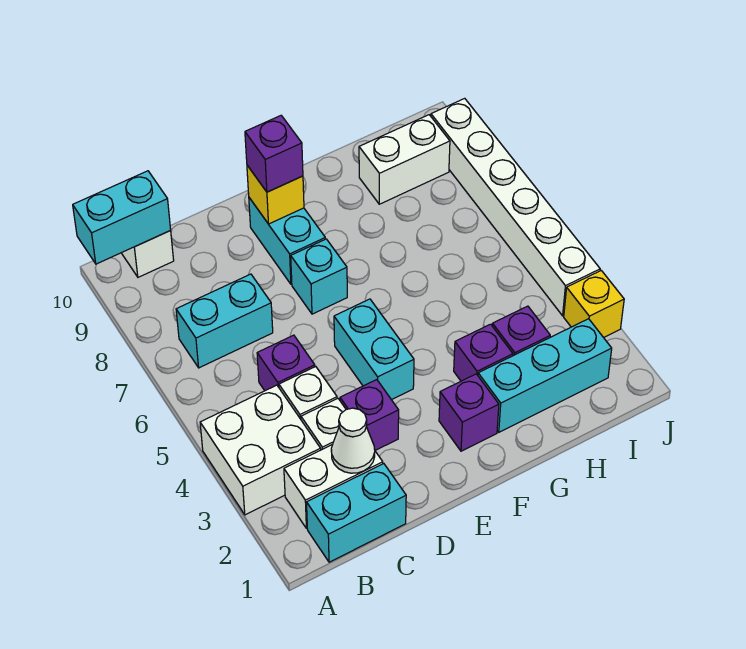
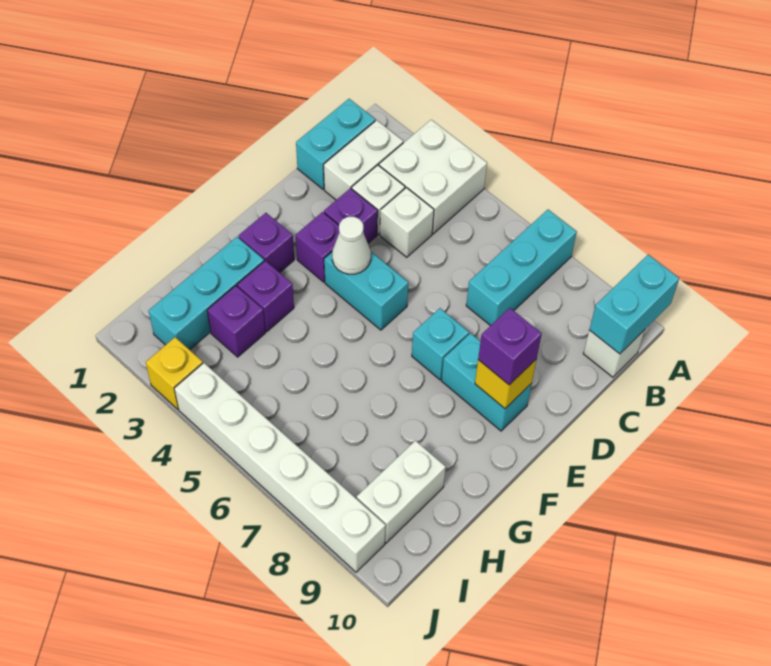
cyan brick B7:C7 level 1 -> cyan brick A7:C7 level 1
white cone C2 level 2 -> white cone E4 level 2
purple brick C5 level 1 -> purple brick E3 level 1

